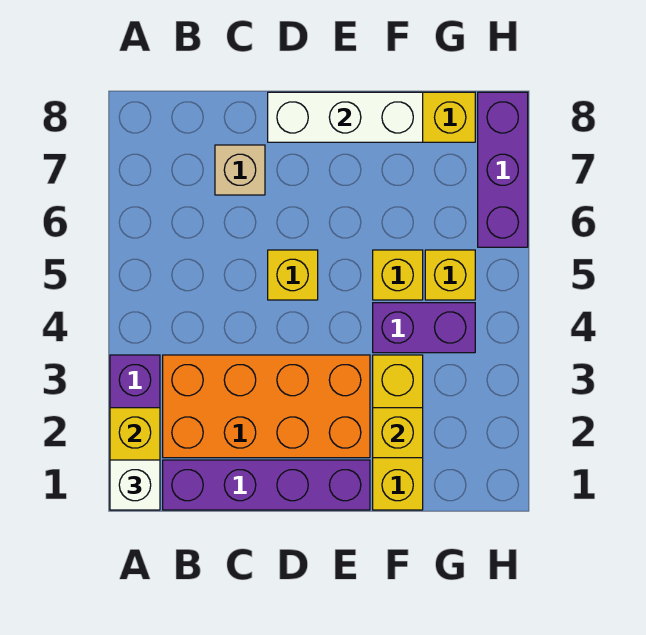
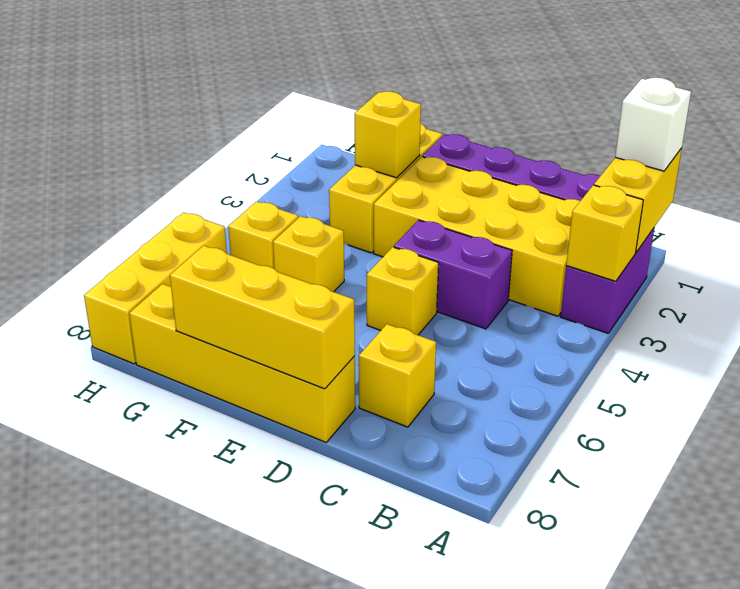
none -> yellow brick A3 level 2
orange brick B2:E3 level 1 -> yellow brick B2:E3 level 1
tan brick C7 level 1 -> yellow brick C7 level 1
white brick D8:F8 level 2 -> yellow brick D8:F8 level 2
purple brick F4:G4 level 1 -> purple brick C4:D4 level 1
purple brick H6:H8 level 1 -> yellow brick H6:H8 level 1

